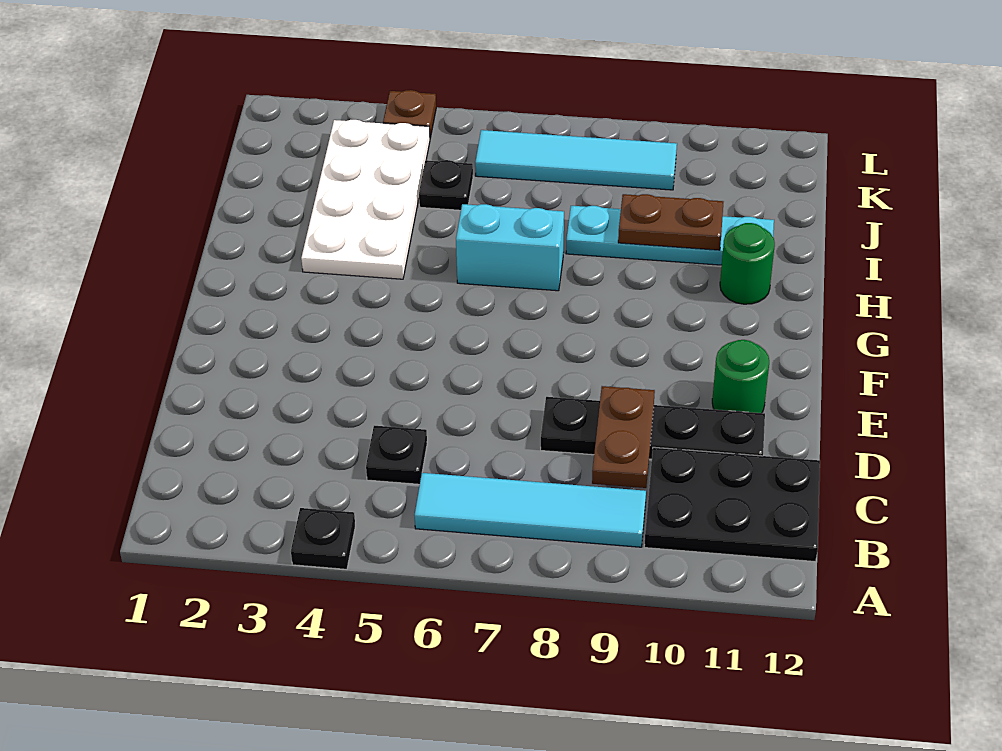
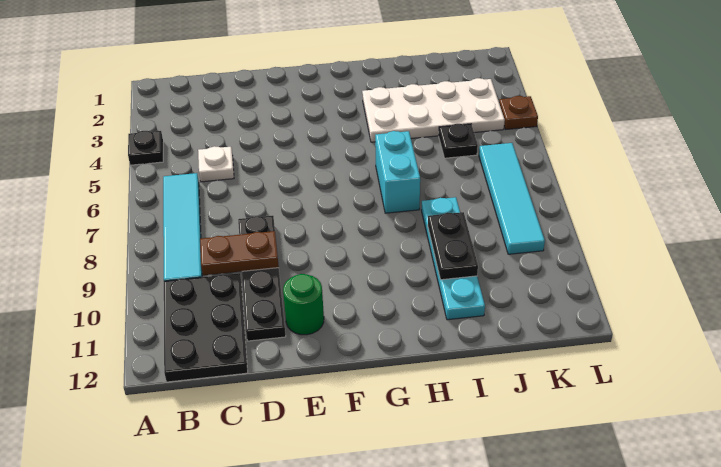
black plate C5 level 1 -> white plate C5 level 1
green round brick H11 level 1 -> none
brown plate I9:I10 level 2 -> black plate I9:I10 level 2

